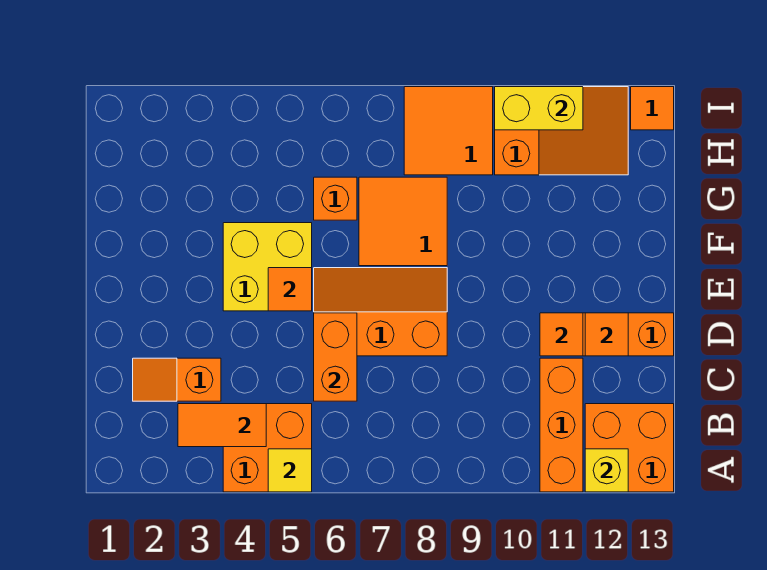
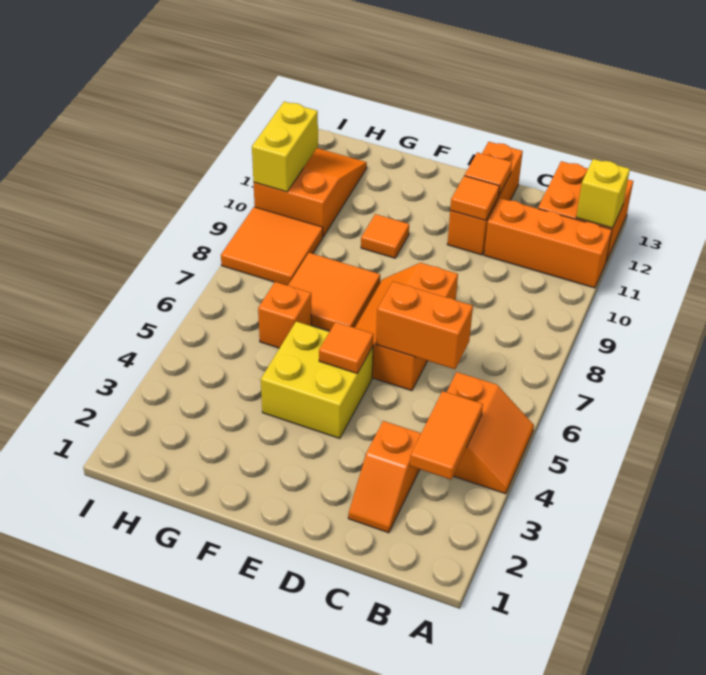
orange brick A4:B5 level 1 -> orange slope A4:B5 level 1 top B
yellow tile A5 level 2 -> none
orange tile I13 level 1 -> orange tile F10 level 1

